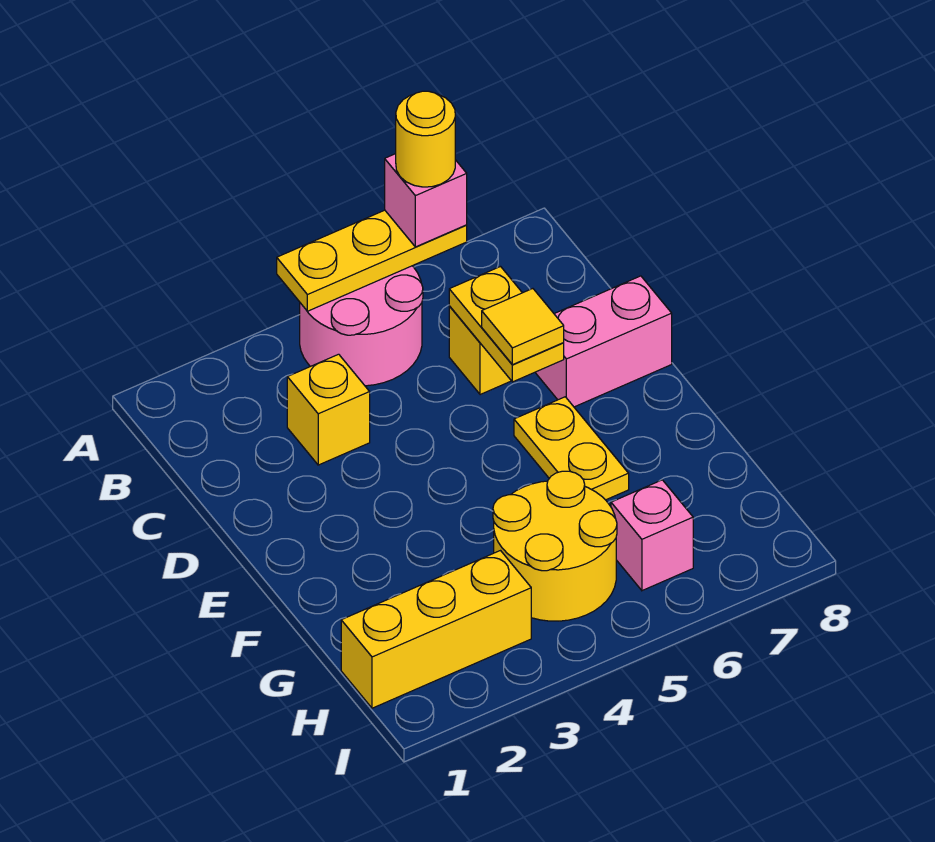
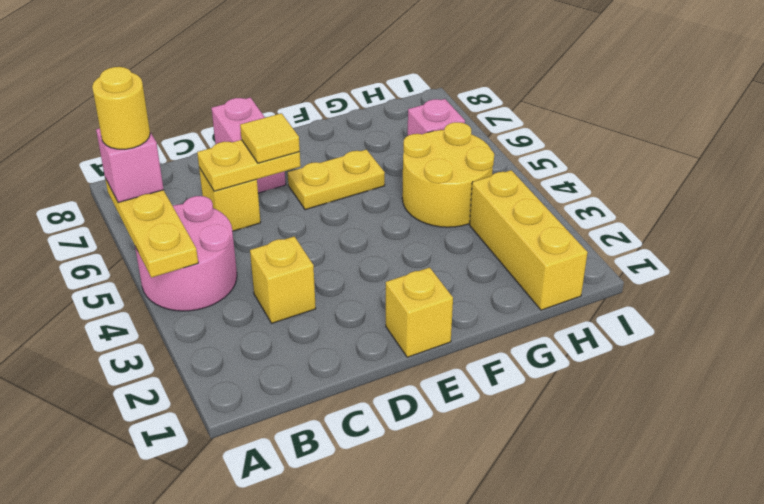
none -> yellow brick E1 level 1

